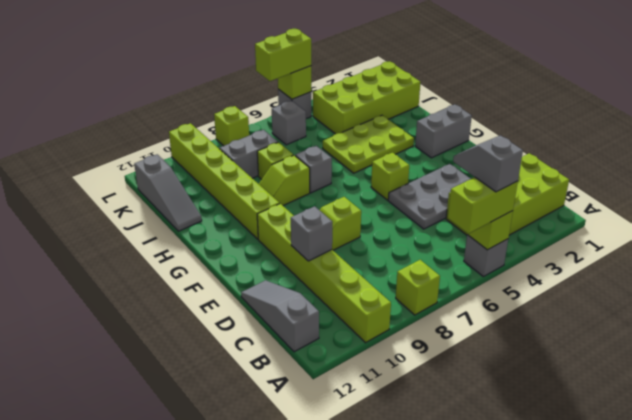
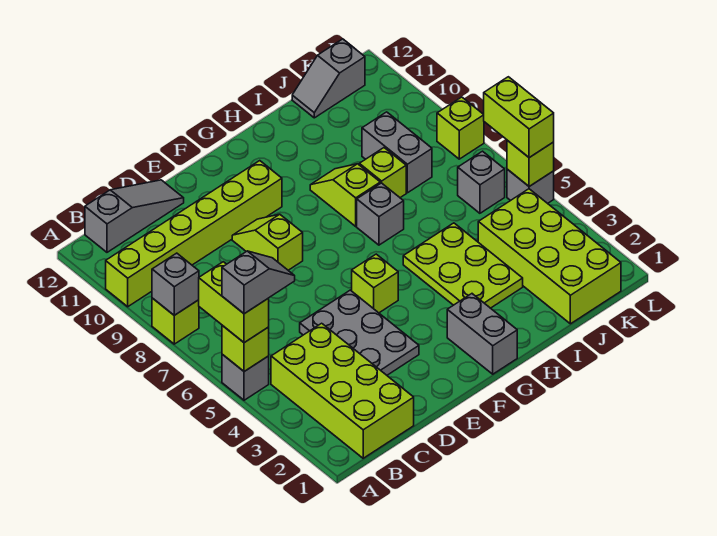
grey brick D10 level 2 -> grey brick A8 level 2
lime brick G10:L10 level 1 -> none
grey slope I12:K12 level 1 top K -> grey slope J12:K12 level 1 top K

